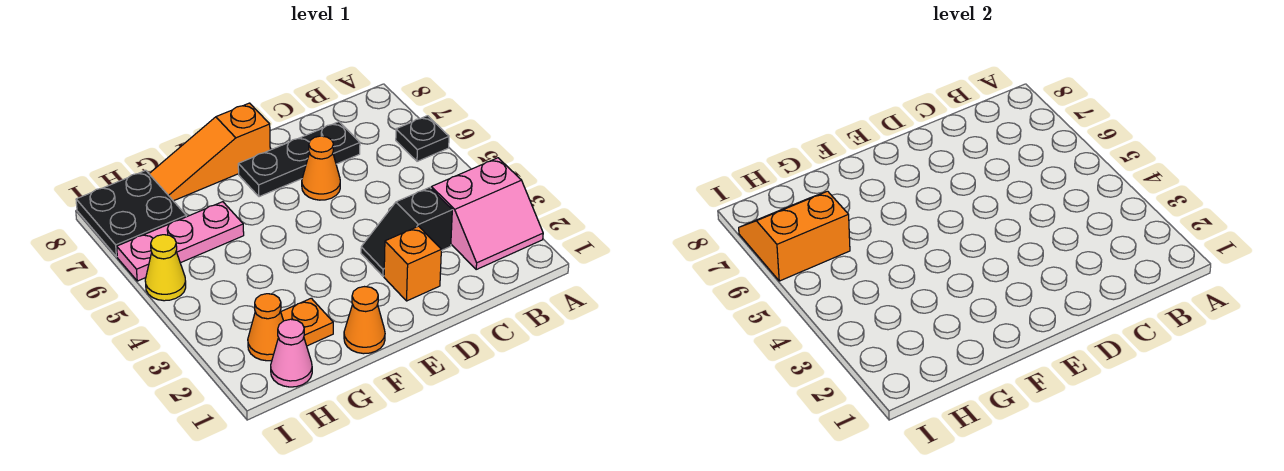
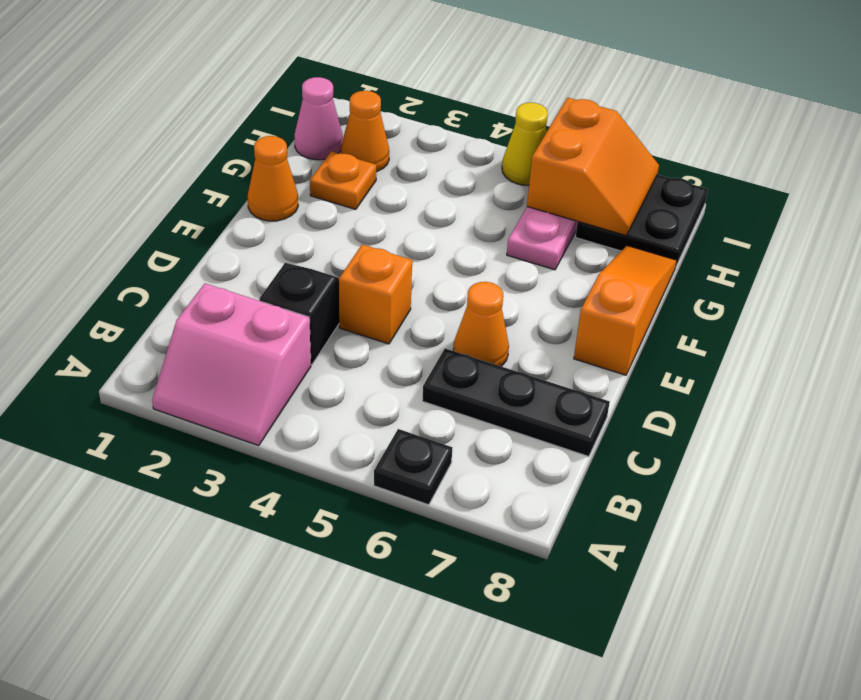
pink slope A2:B3 level 1 top 3 -> pink slope A2:B3 level 1 top B
black plate C7:E7 level 1 -> black plate C6:C8 level 1
orange brick D2 level 1 -> orange brick D4 level 1

